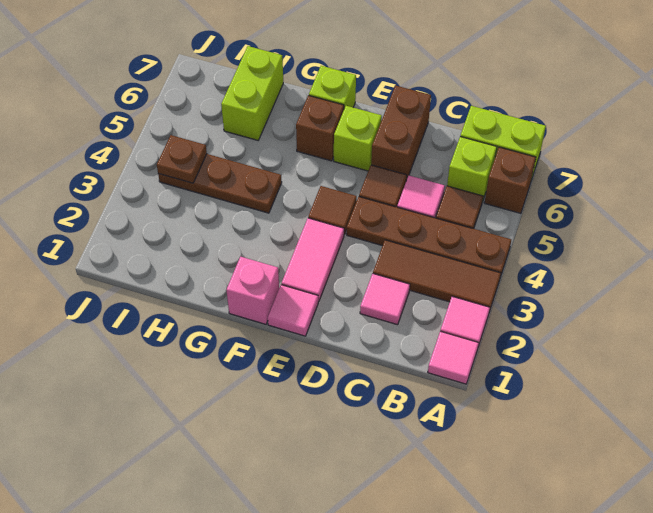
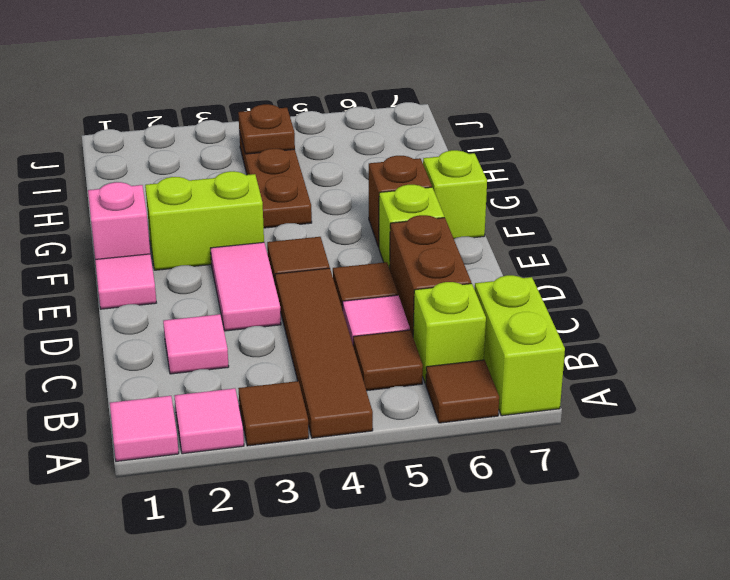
brown tile A3:C3 level 1 -> brown tile A3 level 1
brown plate A4:D4 level 1 -> brown tile A4:D4 level 1
brown brick A6 level 1 -> brown tile A6 level 1
brown brick D6:D7 level 1 -> brown brick C6:D6 level 1
pink tile E2:E3 level 1 -> pink tile D3:E3 level 1
lime brick H6:H7 level 1 -> lime brick F2:F3 level 1

